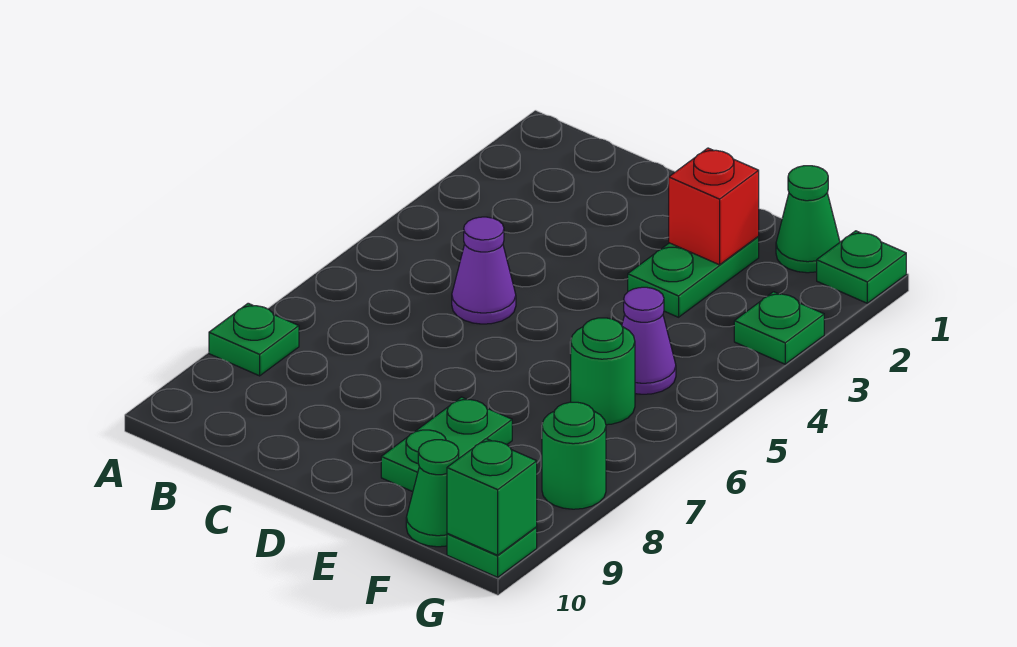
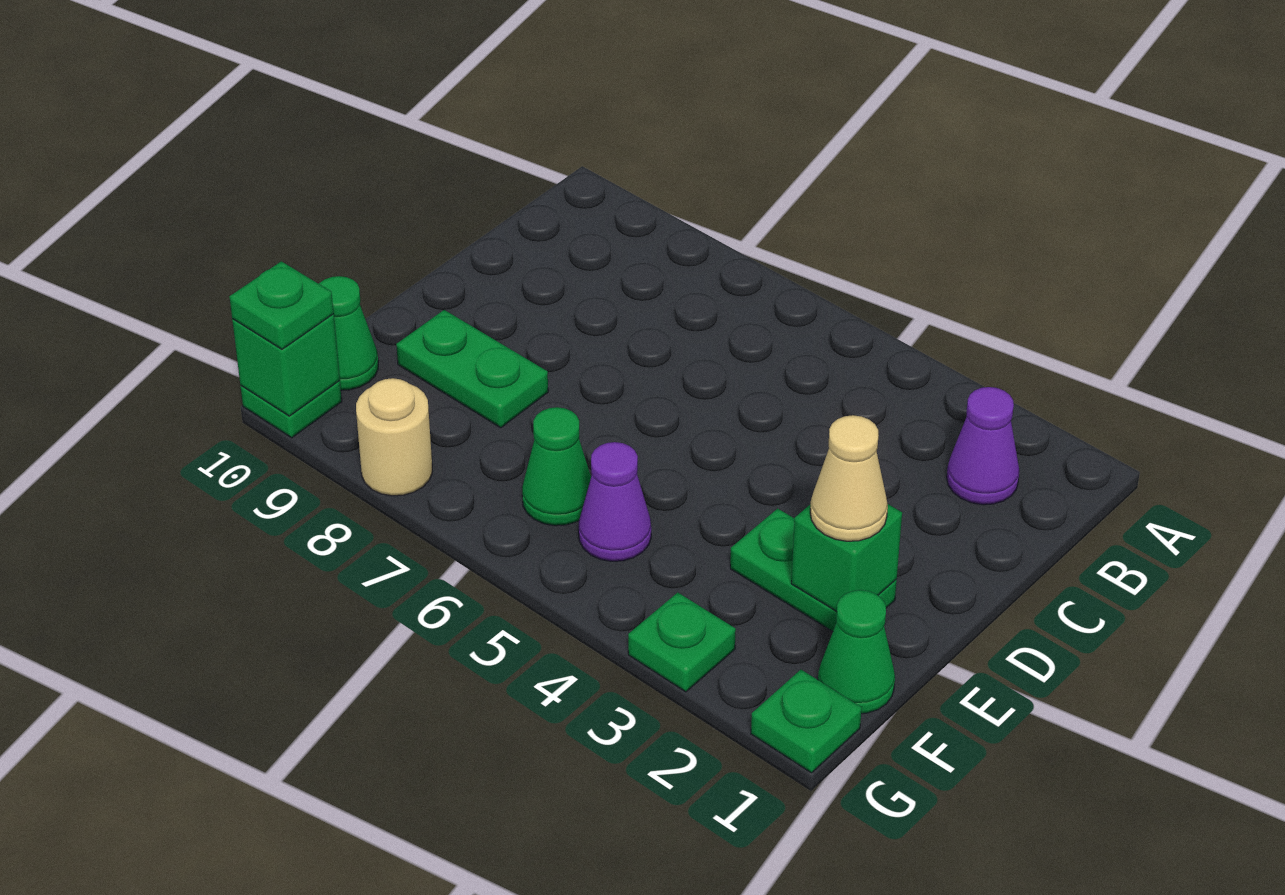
green plate A8 level 1 -> green plate G10 level 3
purple cone C5 level 1 -> purple cone B2 level 1
red brick E2 level 2 -> green brick E2 level 2
none -> tan cone E2 level 3
green round brick F6 level 1 -> green cone F6 level 1
green round brick G8 level 1 -> tan round brick G8 level 1

